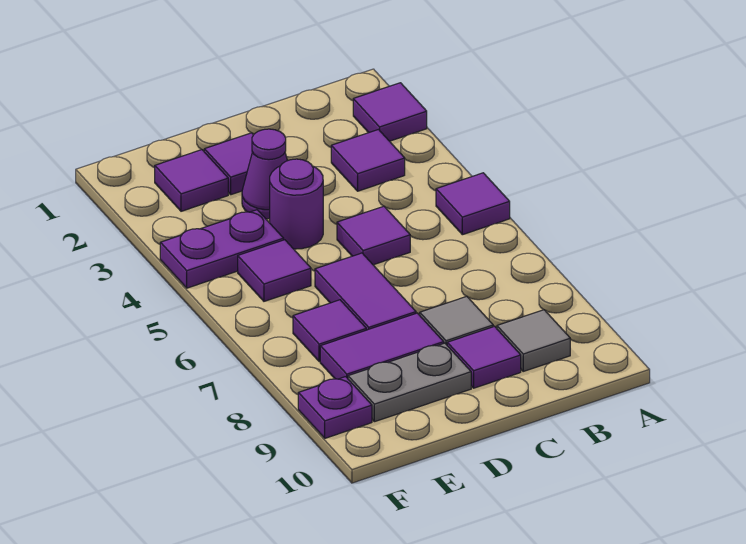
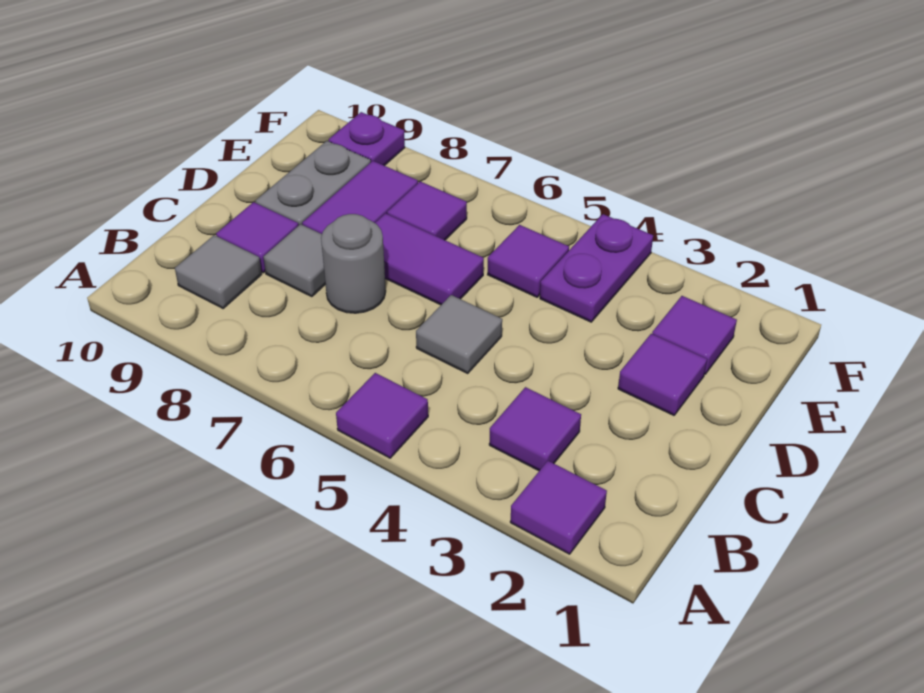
purple tile C5 level 1 -> grey tile C5 level 1
none -> grey round brick C7 level 1
purple cone D3 level 1 -> none
purple round brick D4 level 1 -> none

